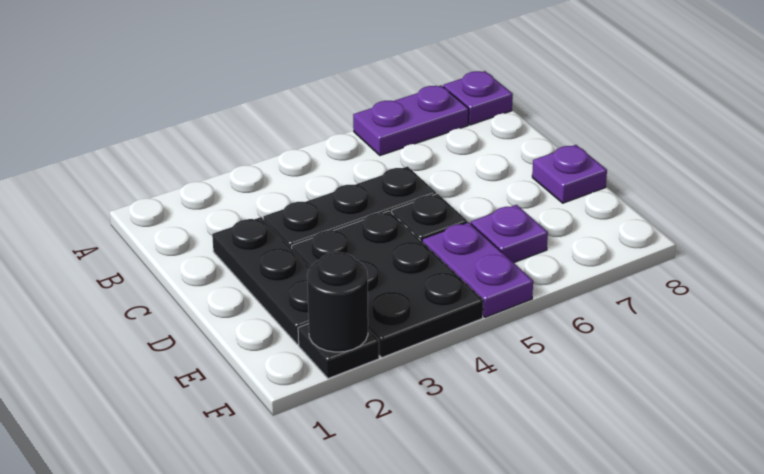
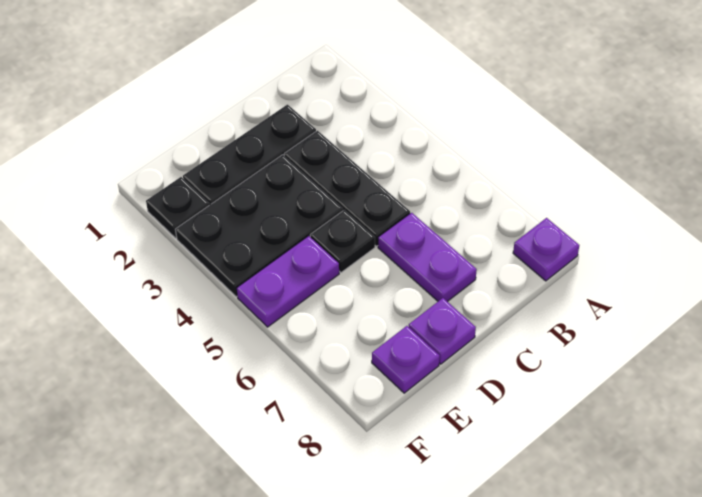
purple plate A6:A7 level 1 -> purple plate C6:C7 level 1
purple plate E6 level 1 -> purple plate E8 level 1
black round brick F2 level 2 -> none

